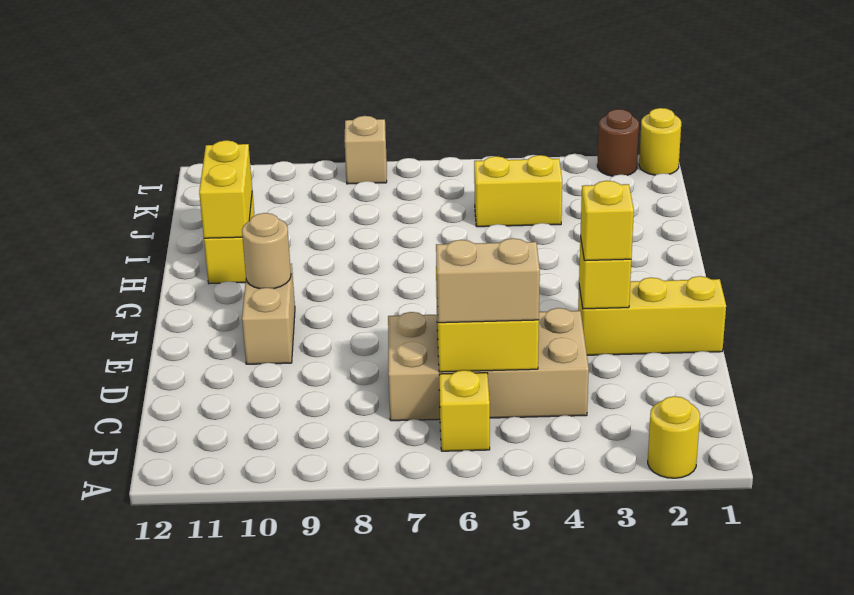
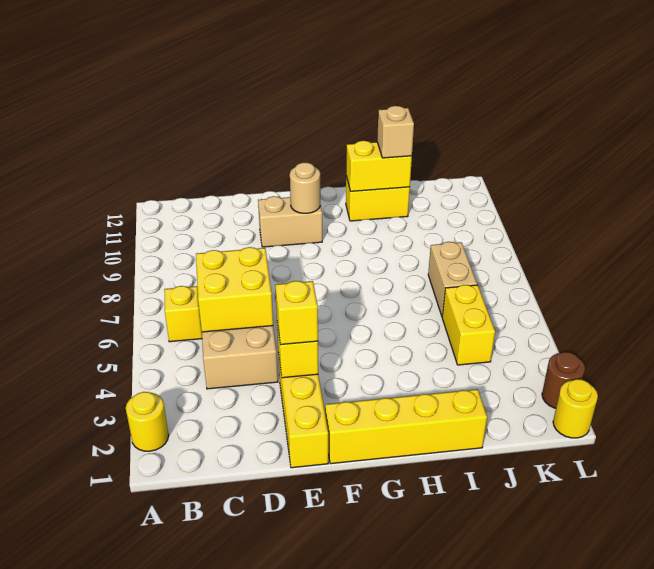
tan brick C5:C6 level 3 -> tan brick J6:J7 level 1
none -> yellow brick F1:I1 level 1
tan brick L8 level 1 -> tan brick I11 level 3

